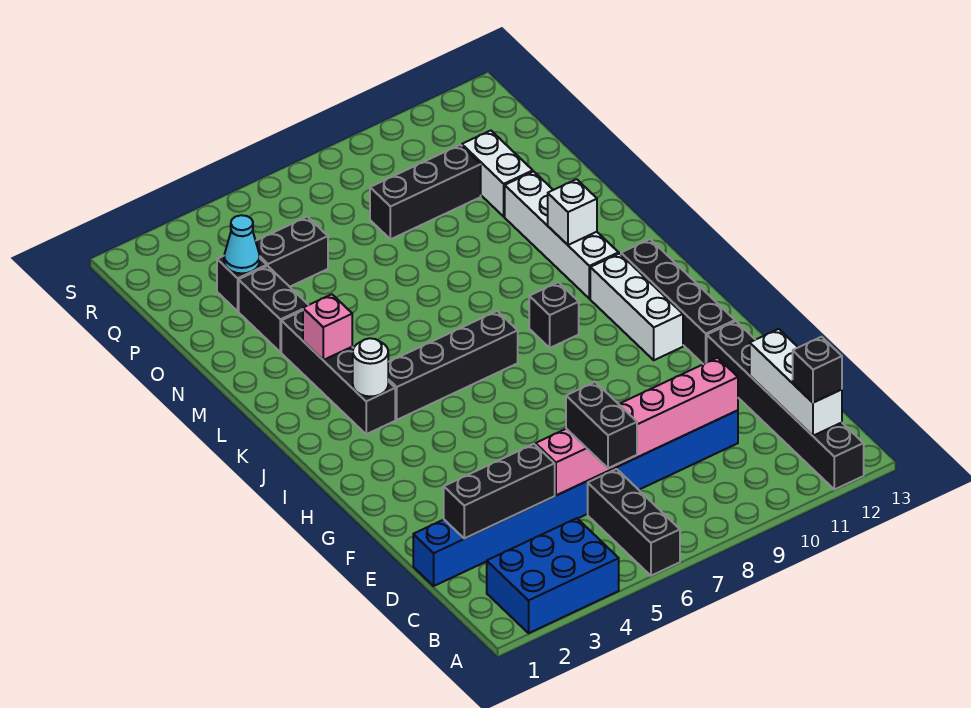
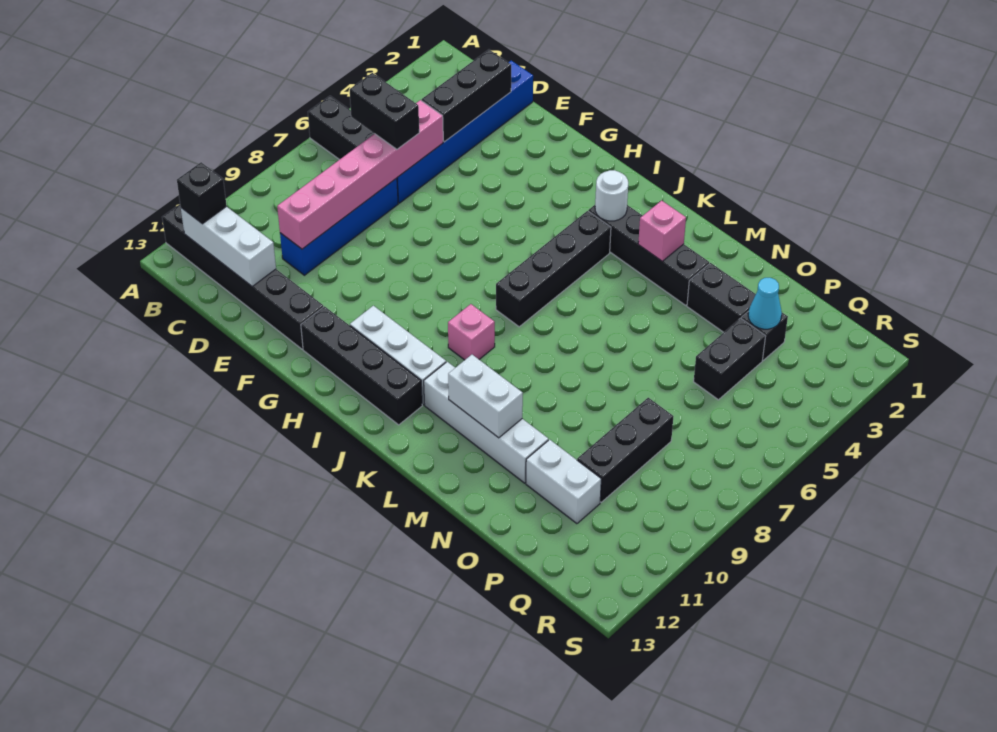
blue brick A2:B4 level 1 -> none
black brick J9 level 1 -> pink brick J9 level 1
white brick L11 level 2 -> white brick L11:M11 level 2

